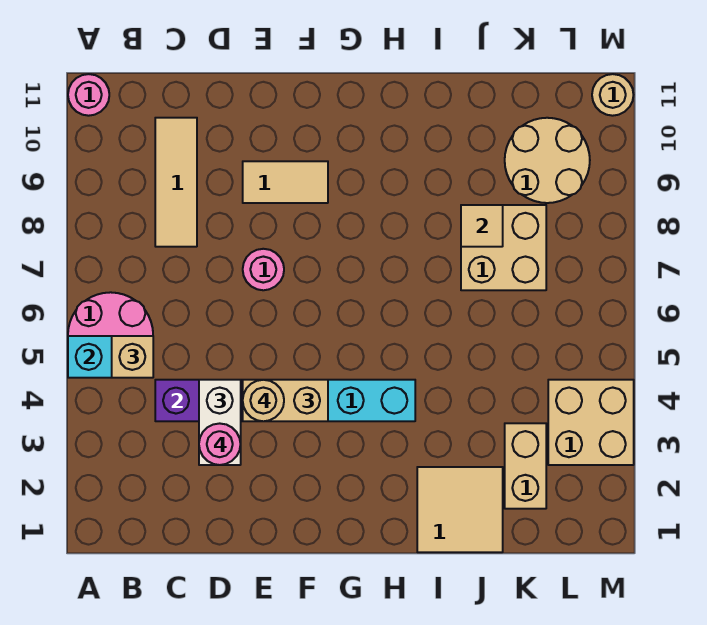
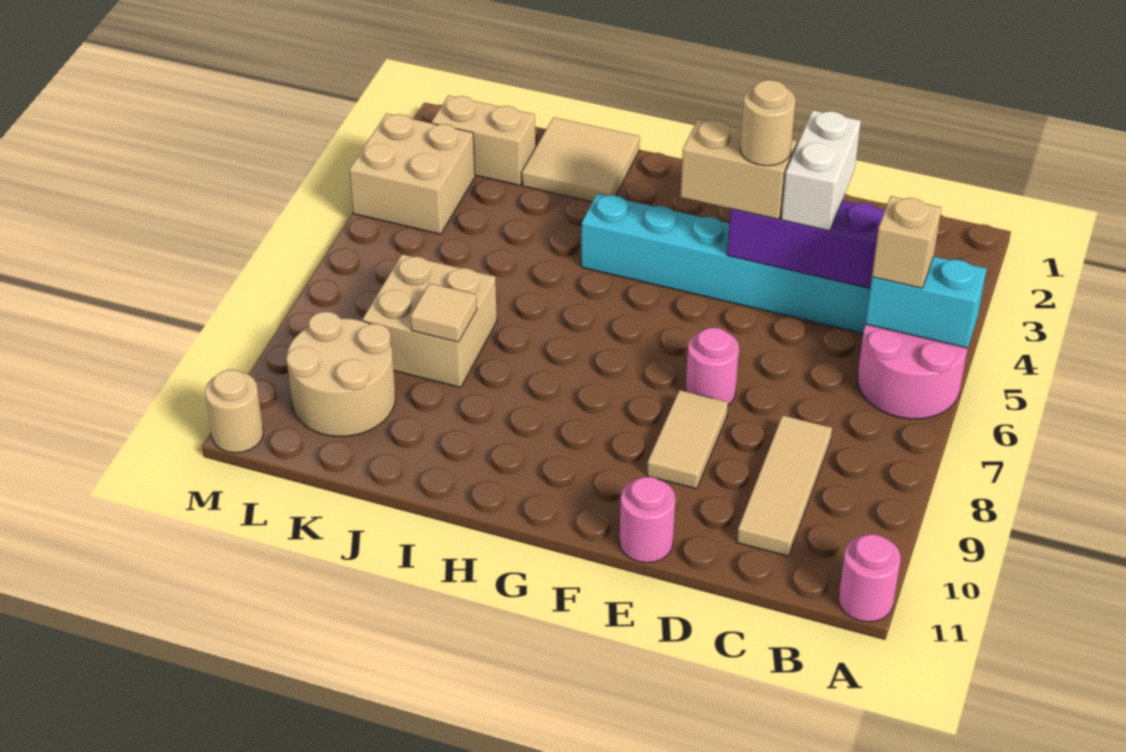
pink round brick D3 level 4 -> pink round brick E11 level 1
tan tile E9:F9 level 1 -> tan tile E8:E9 level 1
tan brick K2:K3 level 1 -> tan brick K2:L2 level 1

